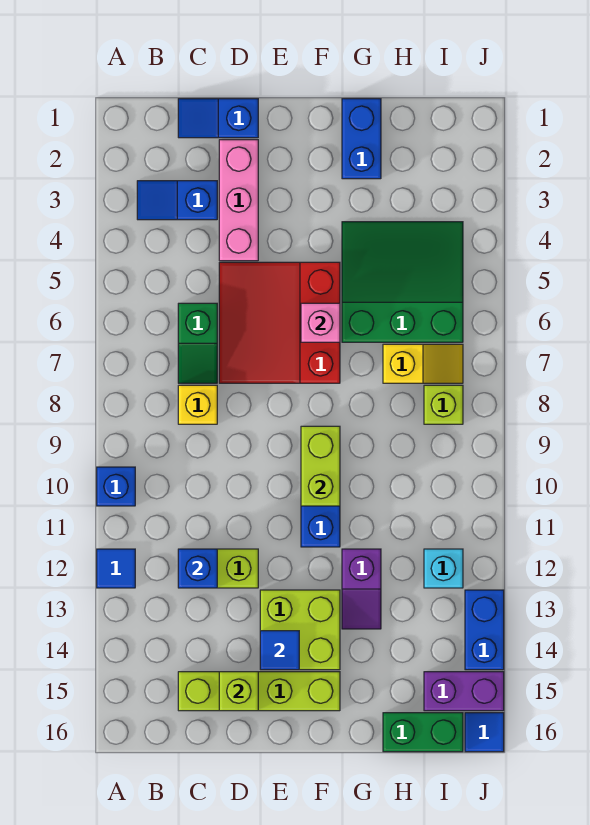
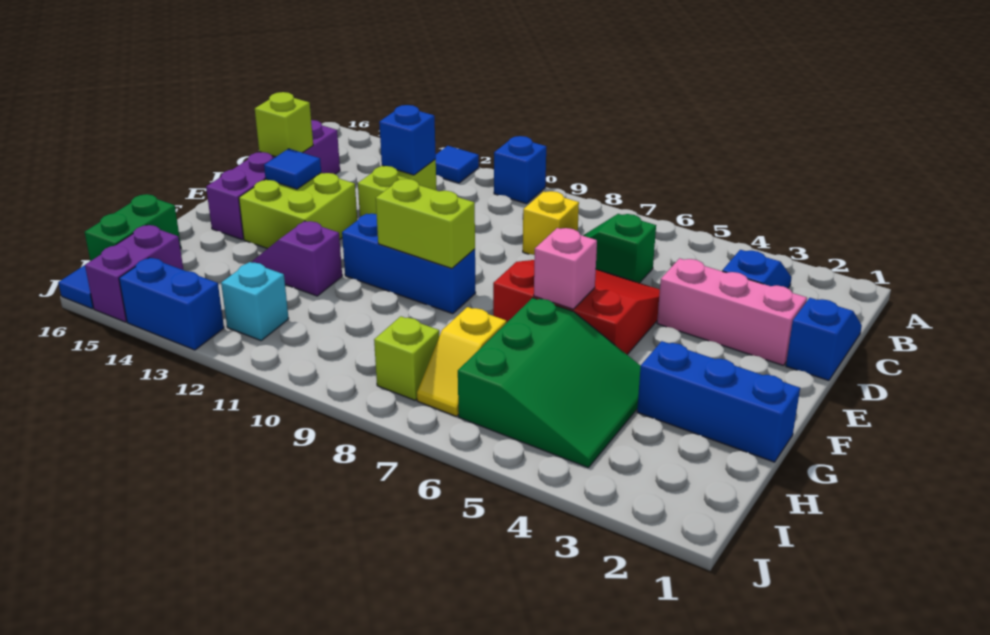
lime brick C15:F15 level 1 -> purple brick C15:F15 level 1
blue brick G1:G2 level 1 -> blue brick G1:G3 level 1

